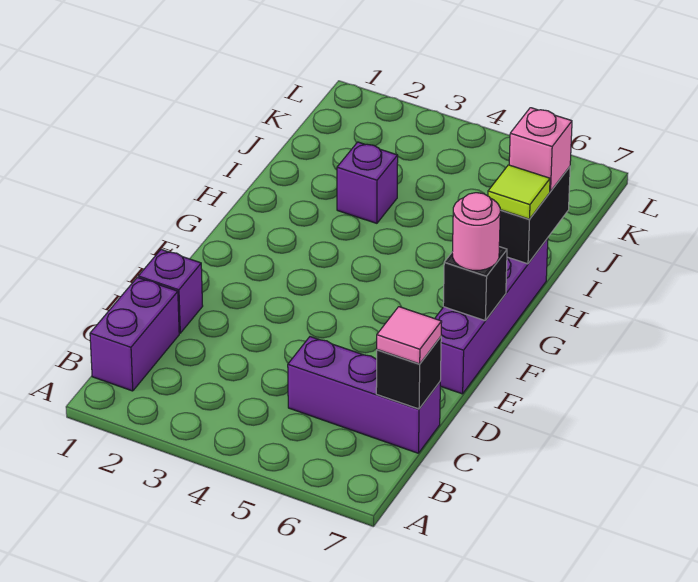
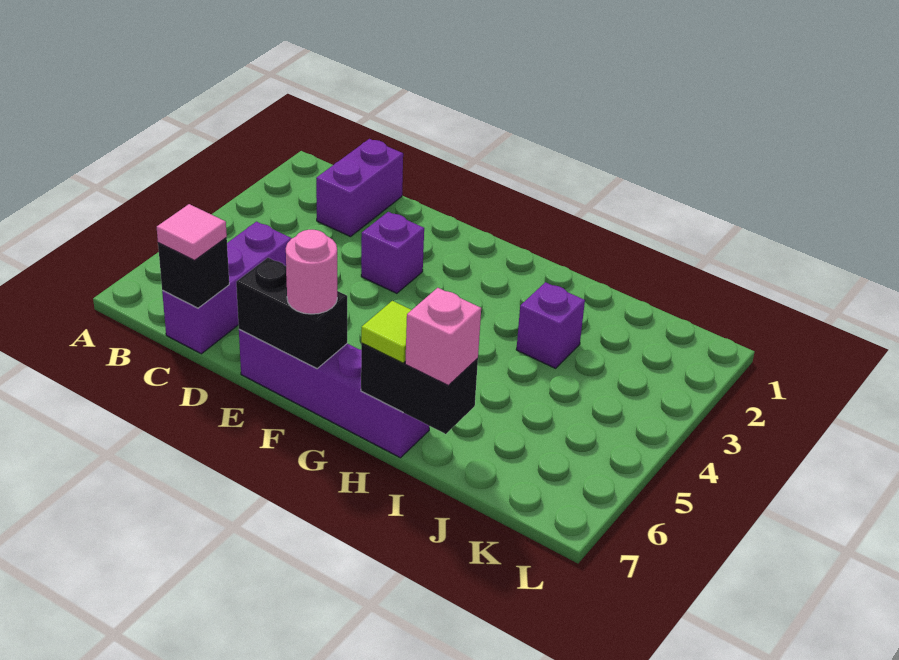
purple brick B1:C1 level 1 -> purple brick C1:C2 level 1
purple brick D1 level 1 -> purple brick E3 level 1
black brick F7 level 2 -> black brick E7:F7 level 2

